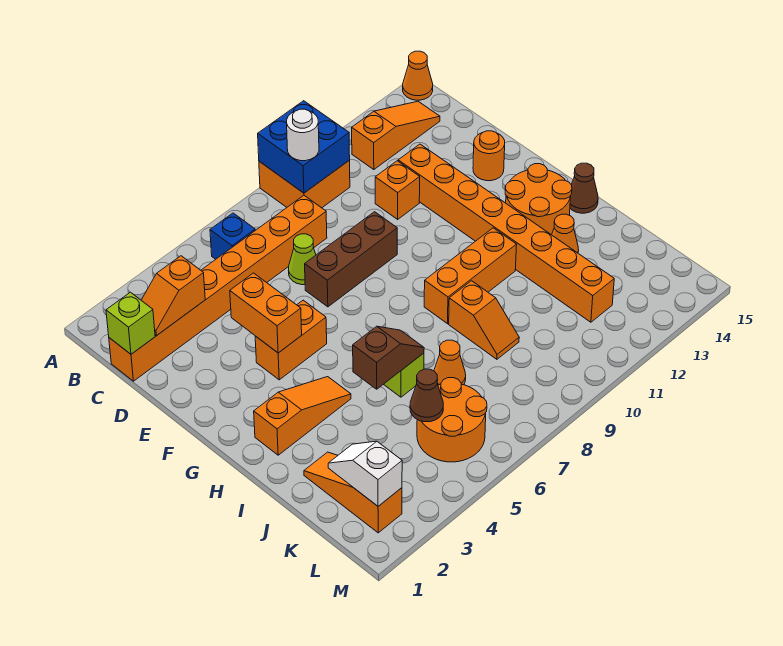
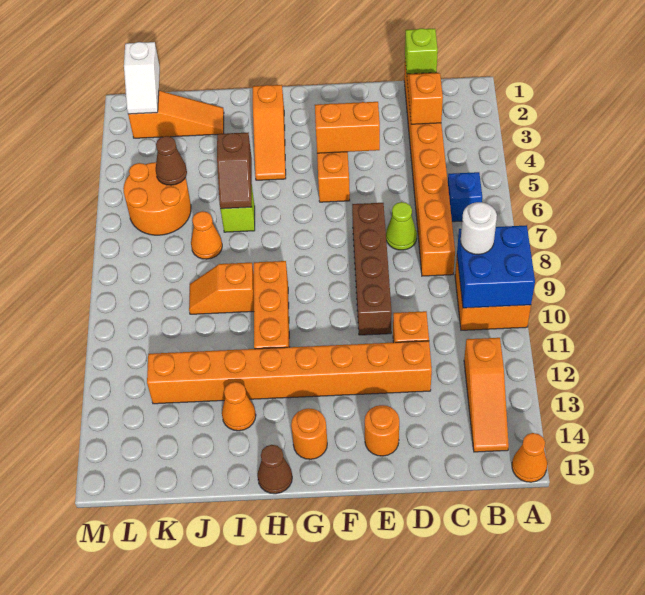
brown brick E7:E9 level 1 -> brown brick E7:E10 level 1
orange round brick G13:H14 level 1 -> orange round brick G14 level 1
white slope K2:L2 level 2 top L -> white slope L1:L2 level 2 top 1

